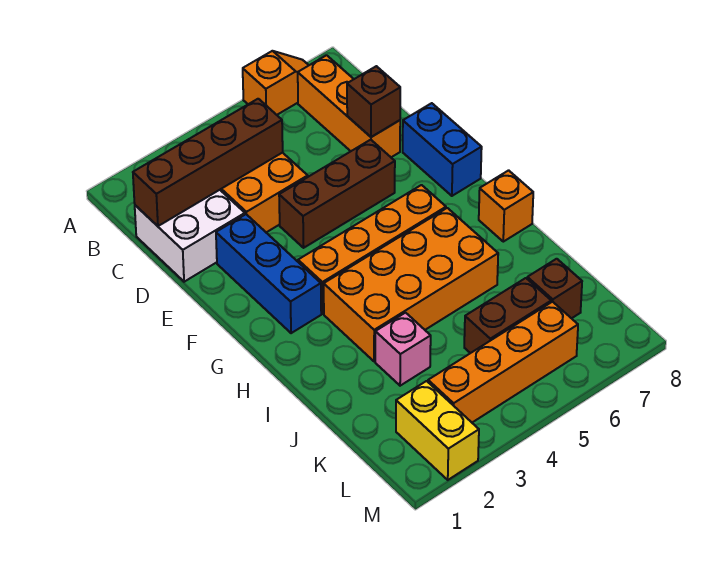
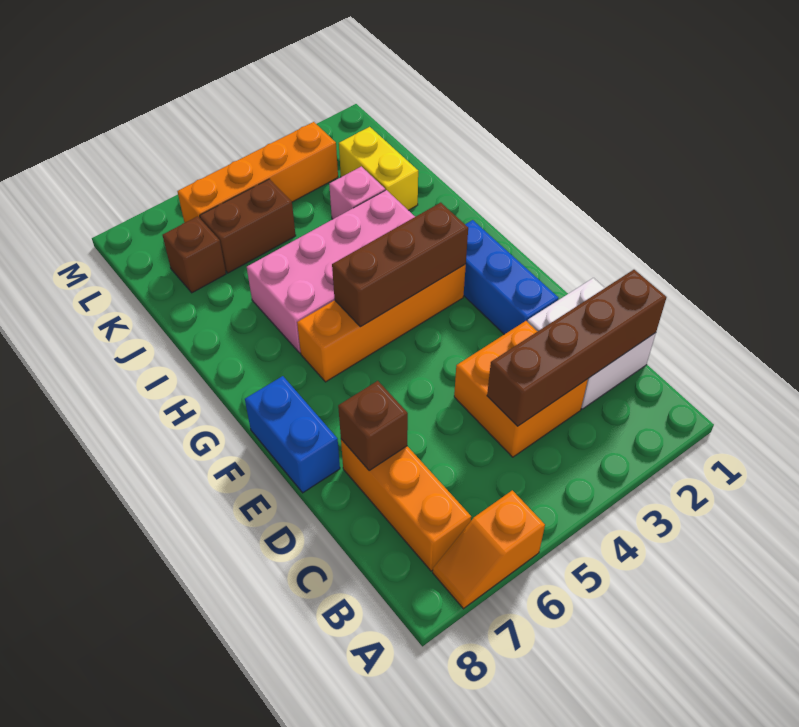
brown brick E4:E6 level 1 -> brown brick G3:G5 level 2
orange brick H3:I6 level 1 -> pink brick H3:I6 level 1
orange brick H8 level 1 -> none
yellow brick L2:M2 level 1 -> yellow brick J2:K2 level 1

